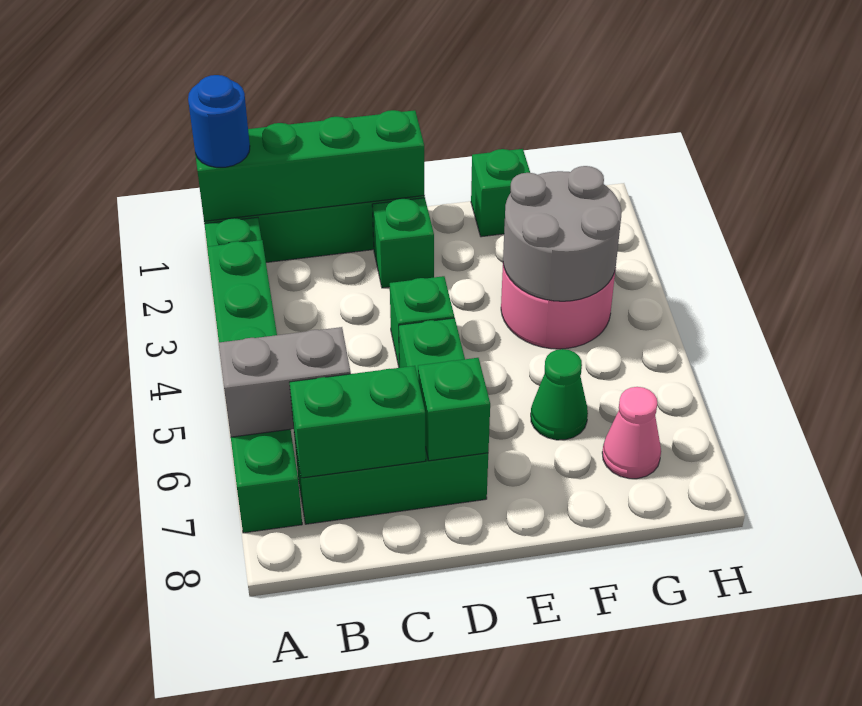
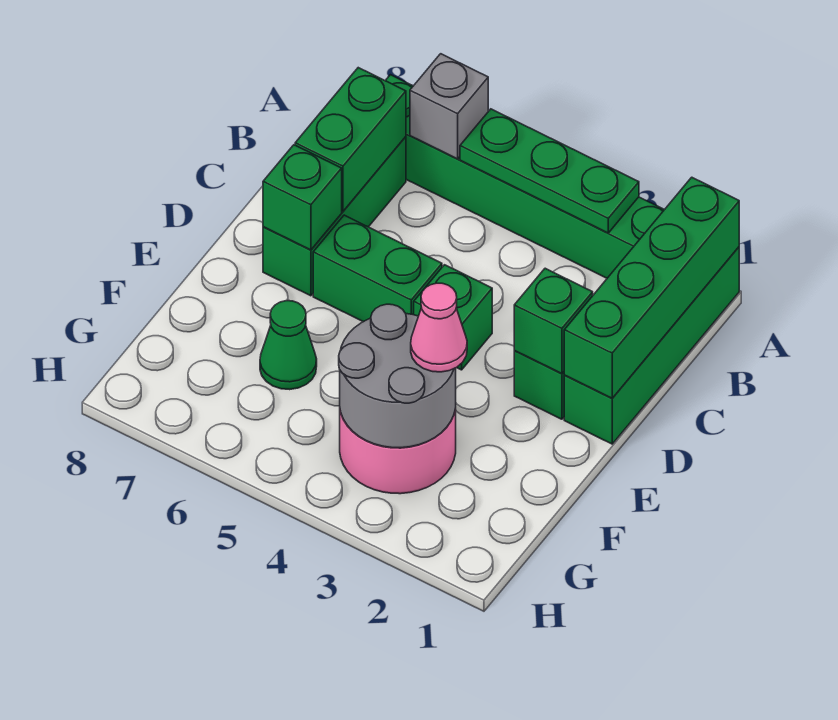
blue round brick A1 level 3 -> none
grey brick A6:B6 level 2 -> grey brick A6 level 2
green brick F1 level 1 -> green brick D2 level 2
pink cone G7 level 1 -> pink cone F3 level 3

